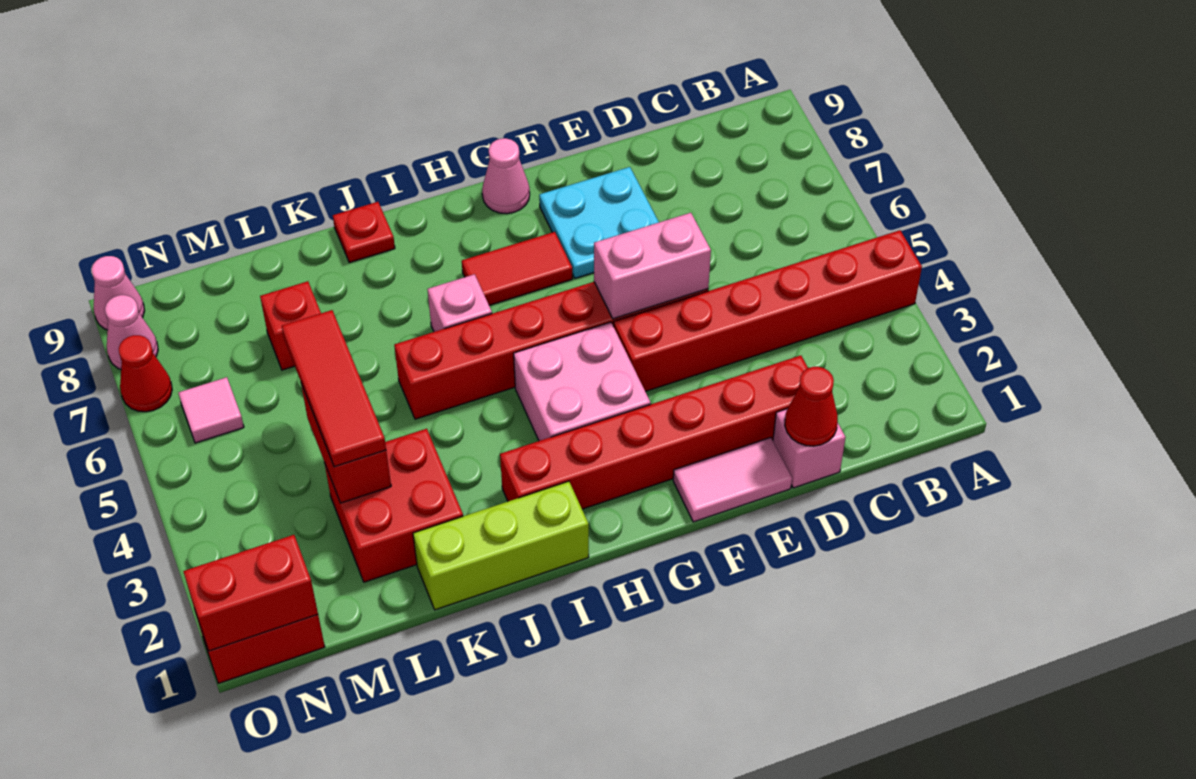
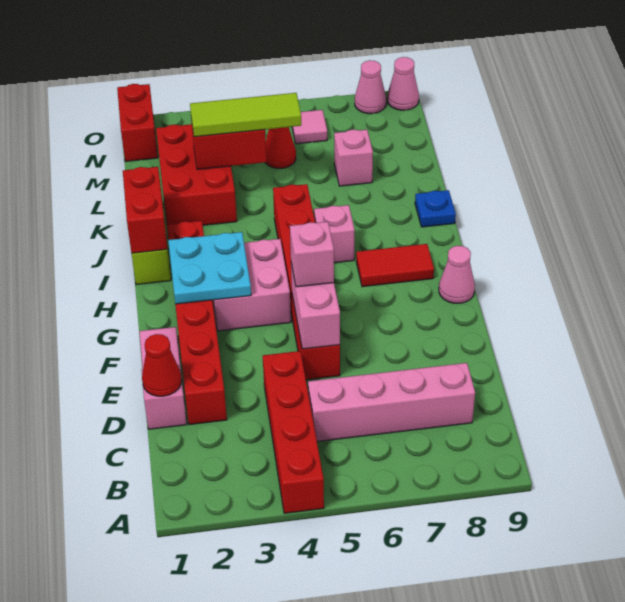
red brick A4:F4 level 1 -> red brick A4:D4 level 1
none -> pink brick C5:C8 level 1
cyan plate E7:F8 level 1 -> cyan plate G2:H3 level 2
none -> pink brick F5 level 3
red tile G7:H7 level 1 -> red tile H7:H8 level 1
red plate J9 level 1 -> blue plate J9 level 1
red brick K2:L3 level 1 -> red brick K2:M3 level 1
red tile L3:L5 level 3 -> lime tile L3:L5 level 3
red brick L7 level 1 -> pink brick L7 level 1
red brick N1:O1 level 2 -> red brick I1:J1 level 2
red cone O7 level 1 -> red cone M5 level 1

